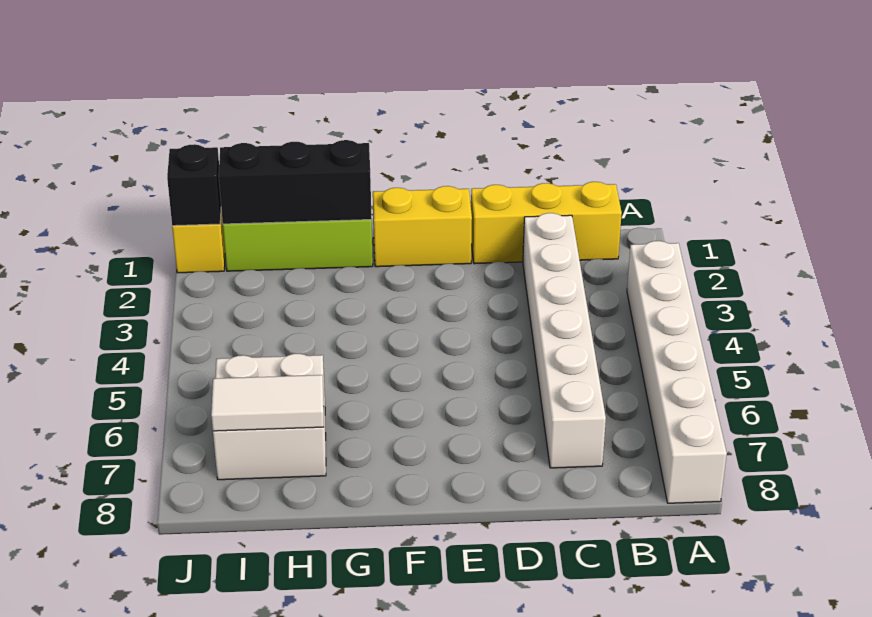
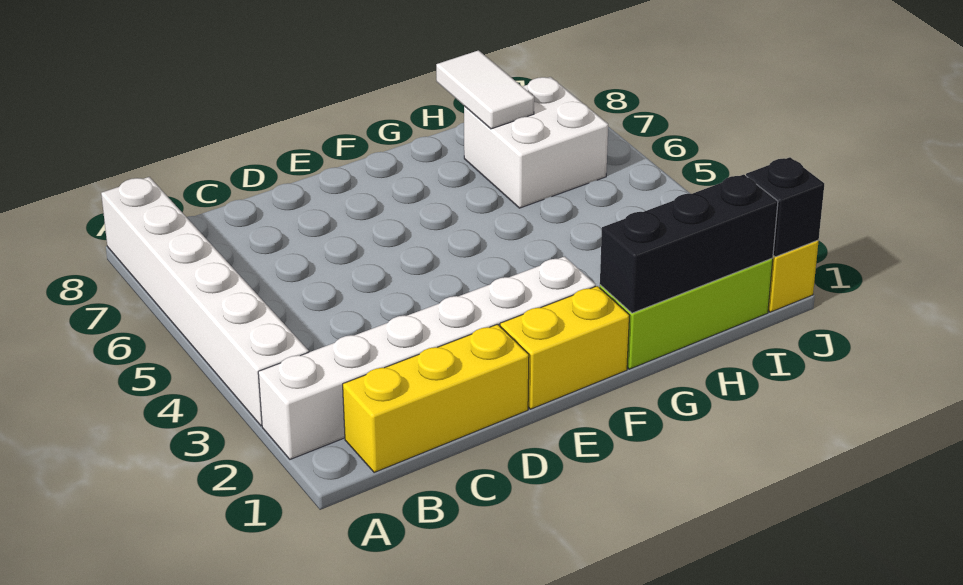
white brick C2:C7 level 1 -> white brick A2:F2 level 1
white tile H7:I7 level 2 -> white tile H7:H8 level 2

